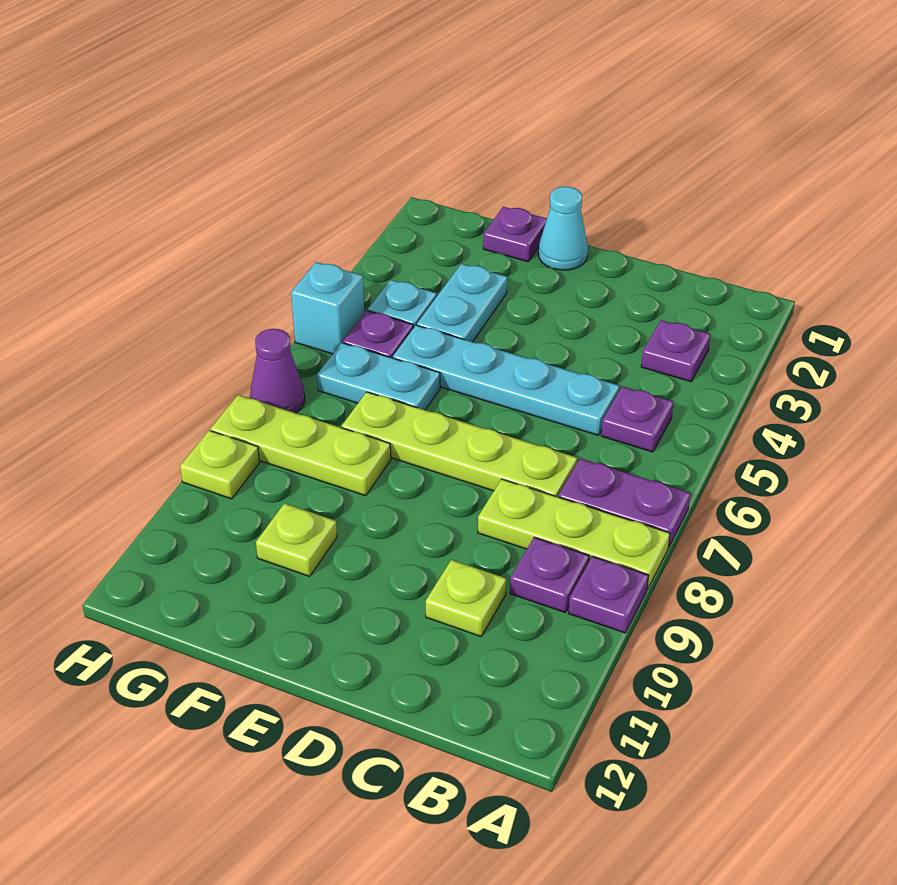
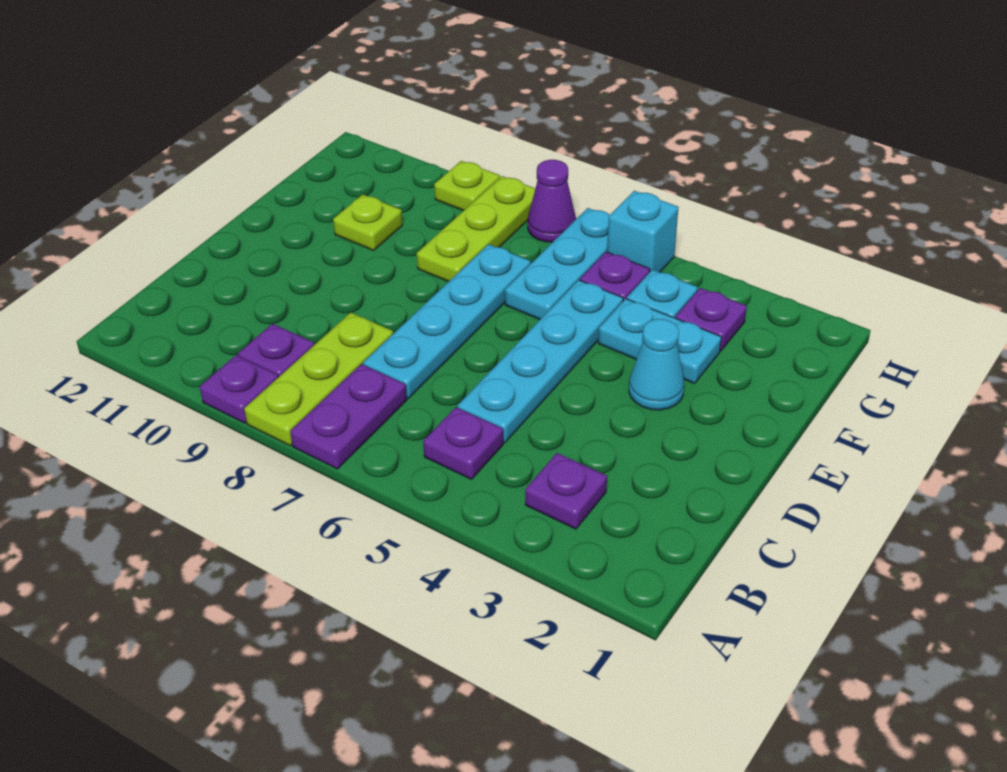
lime plate C7:F7 level 1 -> cyan plate C7:F7 level 1
lime plate C10 level 1 -> none
cyan cone E1 level 1 -> cyan cone E3 level 1
purple plate F1 level 1 -> purple plate G3 level 1
cyan plate F6:G6 level 1 -> cyan plate F6:H6 level 1

